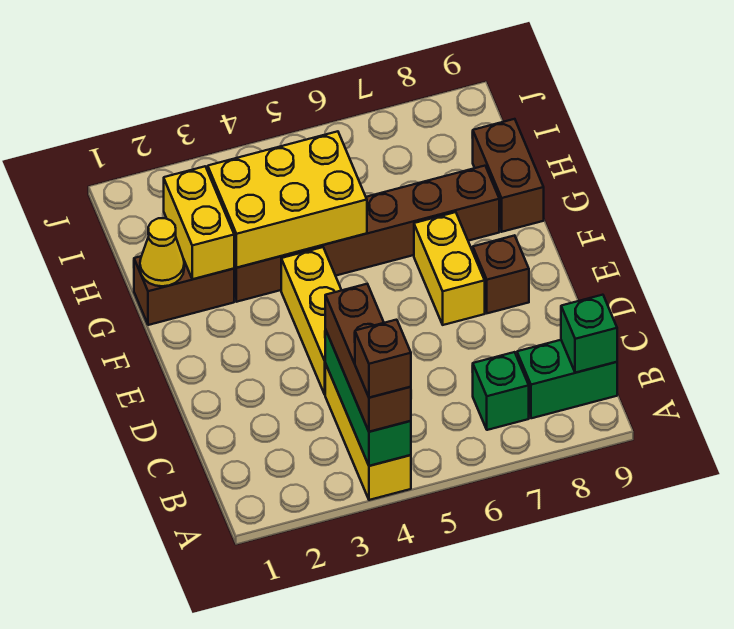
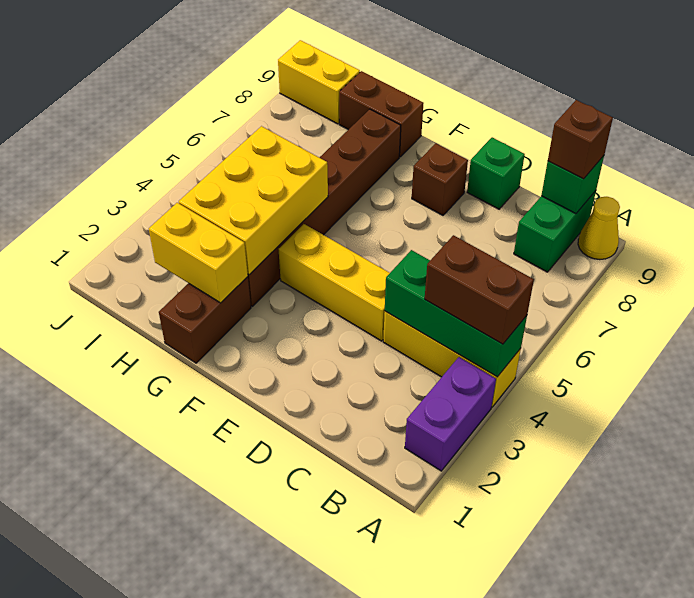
none -> purple brick A2:A3 level 1
brown brick A4:C4 level 3 -> brown brick A4:B4 level 3
brown brick A4 level 4 -> brown brick B9 level 3
green brick B7 level 1 -> green brick D9 level 1
yellow brick E7:F7 level 1 -> yellow brick I9:J9 level 1
yellow cone G1 level 2 -> yellow cone A9 level 1

